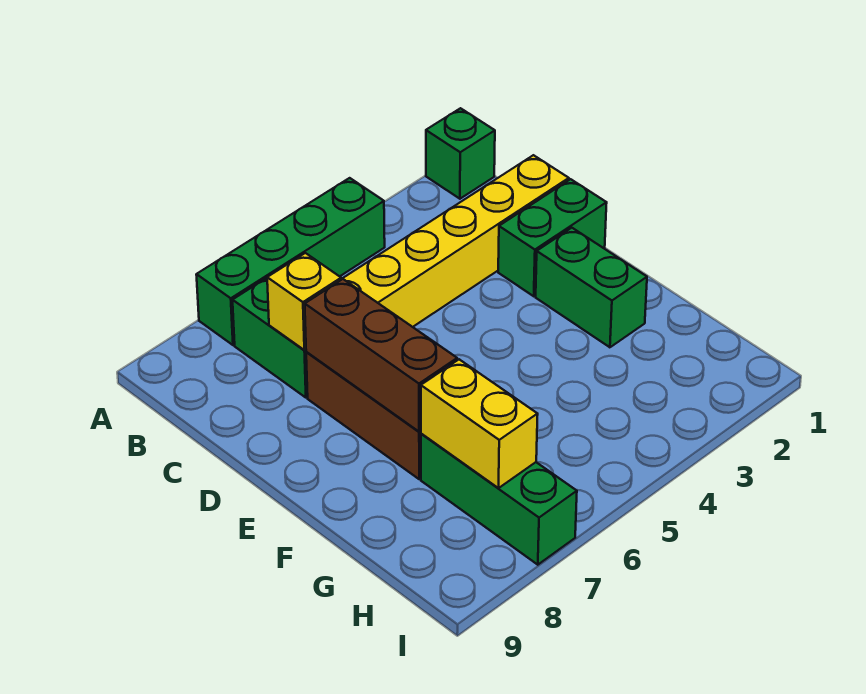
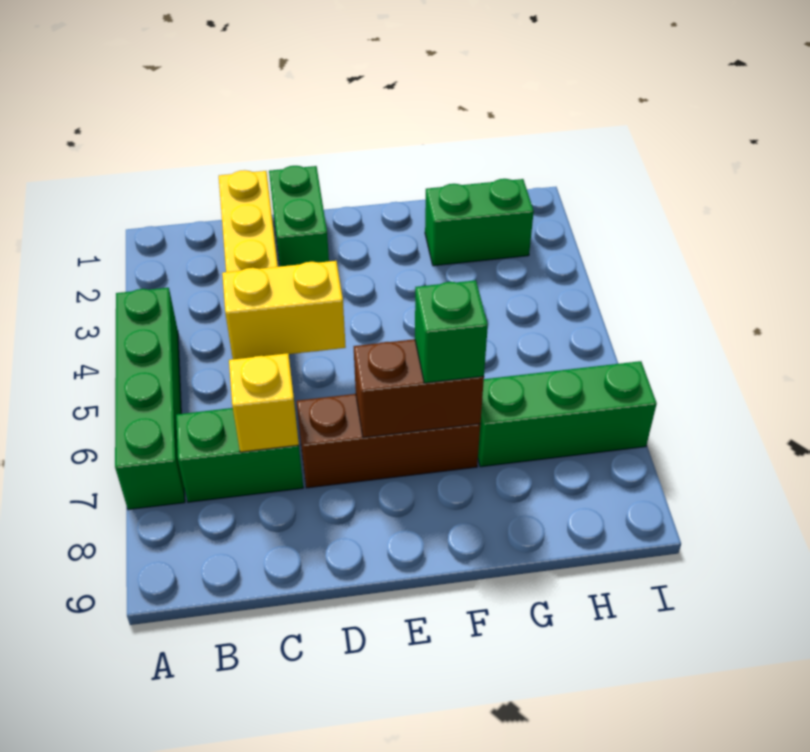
green brick A1 level 1 -> green brick F7 level 3
brown brick D7:F7 level 2 -> brown brick E7:F7 level 2
green brick E2:F2 level 1 -> green brick G2:H2 level 1
yellow brick G7:H7 level 2 -> yellow brick C5:D5 level 2

